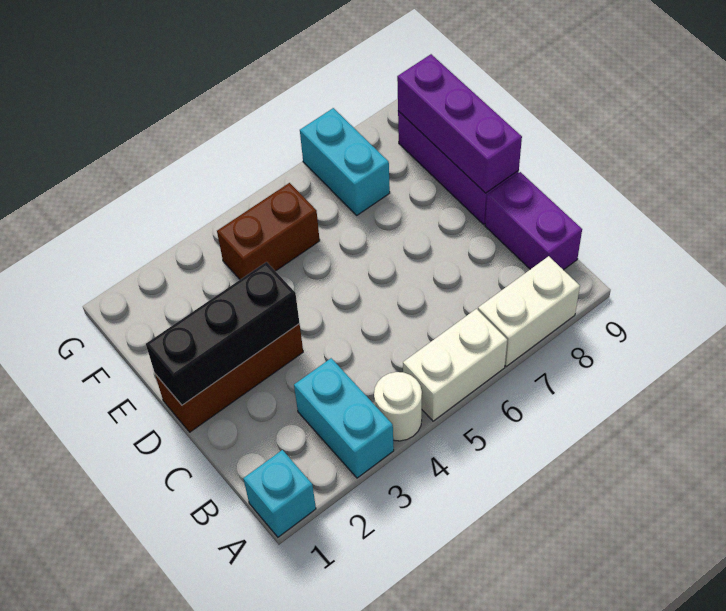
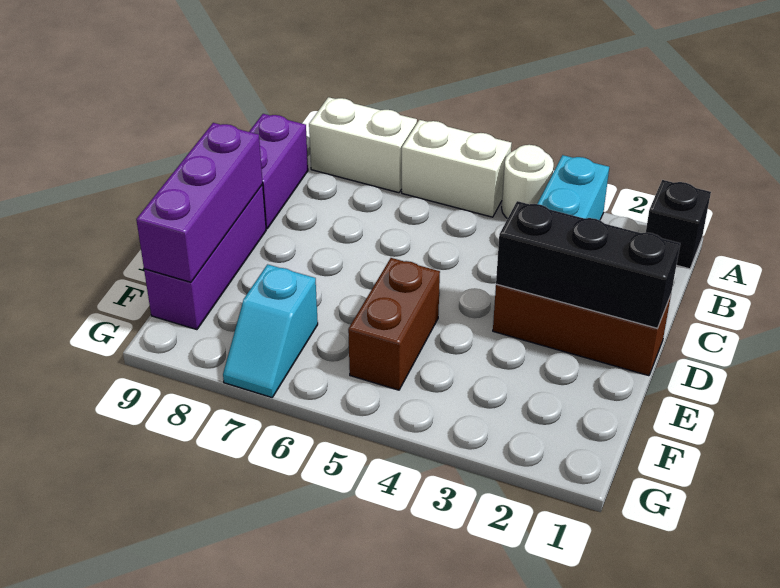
cyan brick A1 level 1 -> black brick A1 level 1
brown brick F4:F5 level 1 -> brown brick E5:F5 level 1
cyan brick F7:G7 level 1 -> cyan slope F7:G7 level 1 top F

